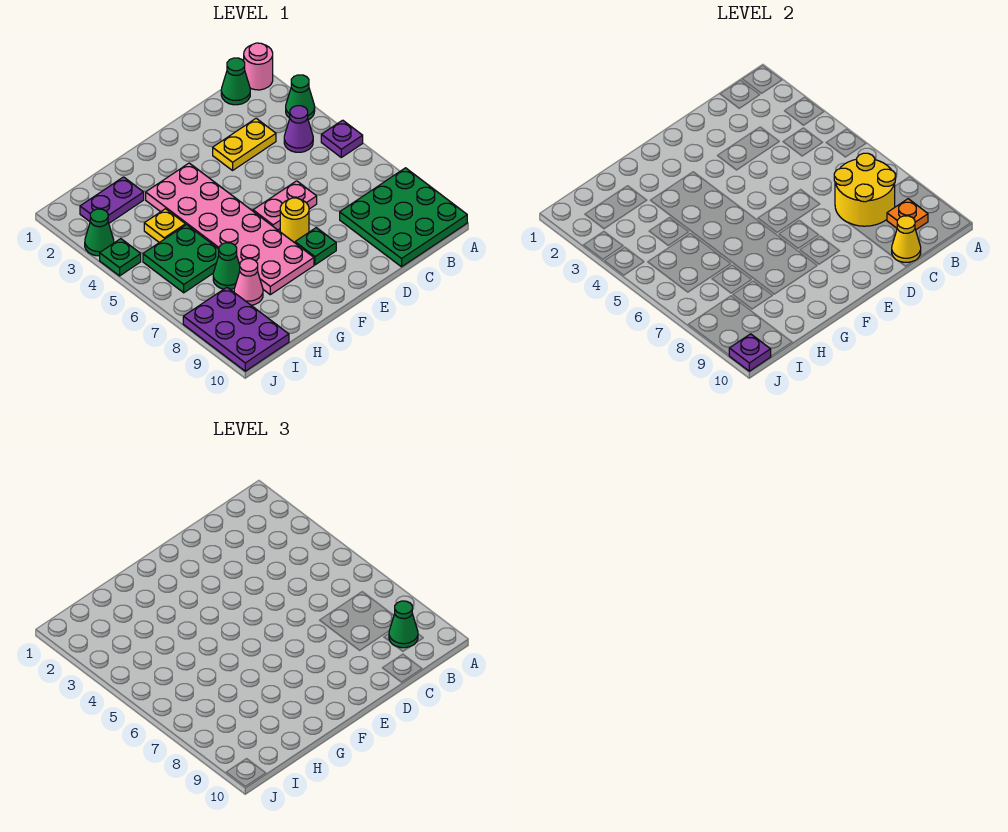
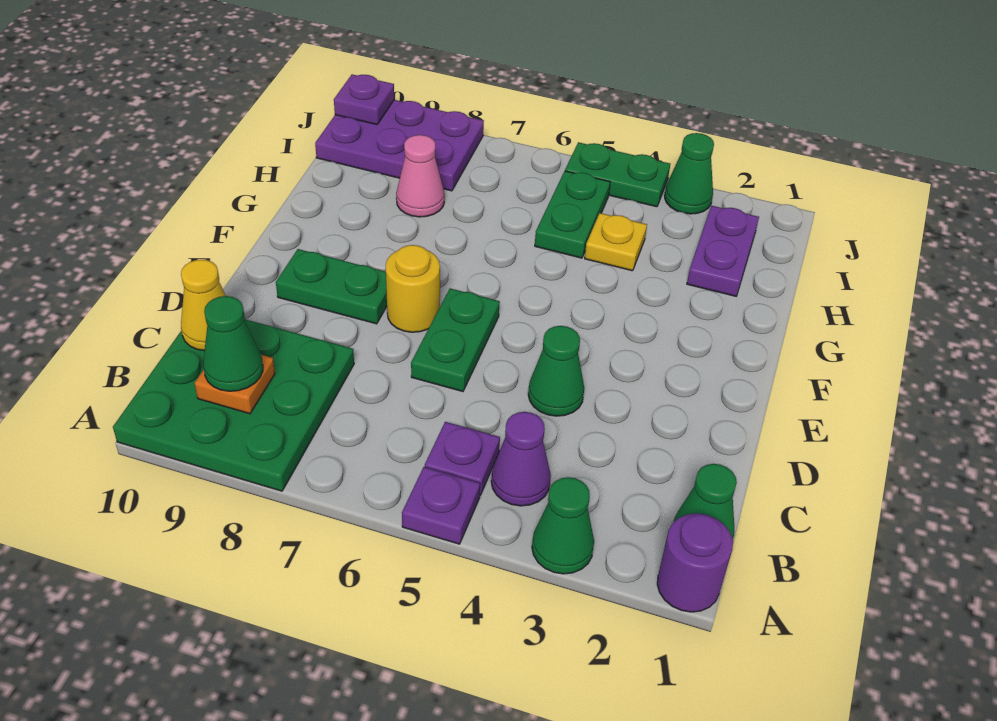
pink round brick A1 level 1 -> purple round brick A1 level 1
none -> purple plate B5 level 1
yellow round brick B7:C8 level 2 -> none
yellow plate C3:D3 level 1 -> none
pink plate D6:E6 level 1 -> green plate D6:E6 level 1
green plate E8 level 1 -> green plate E8:E9 level 1
pink plate F3:G8 level 1 -> none
green plate H5:I6 level 1 -> green plate H5:I5 level 1
green cone H7 level 1 -> green cone D4 level 1
green plate J4 level 1 -> green plate J4:J5 level 1

